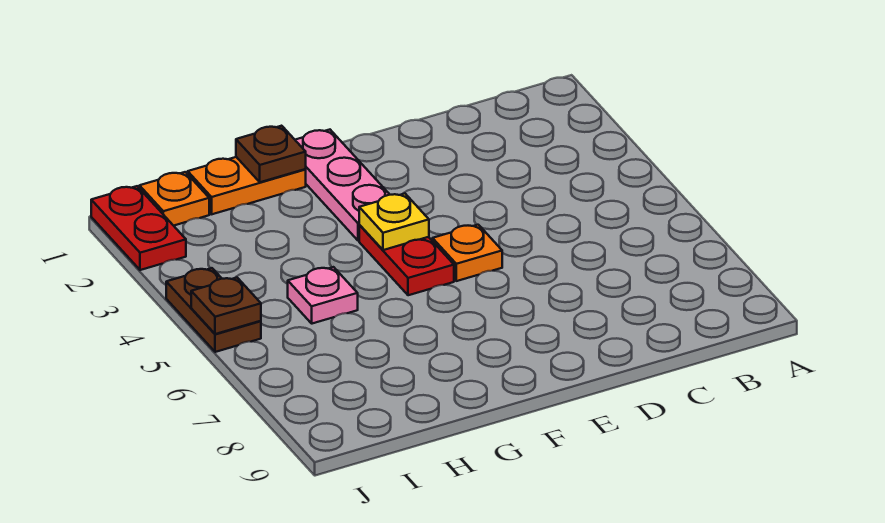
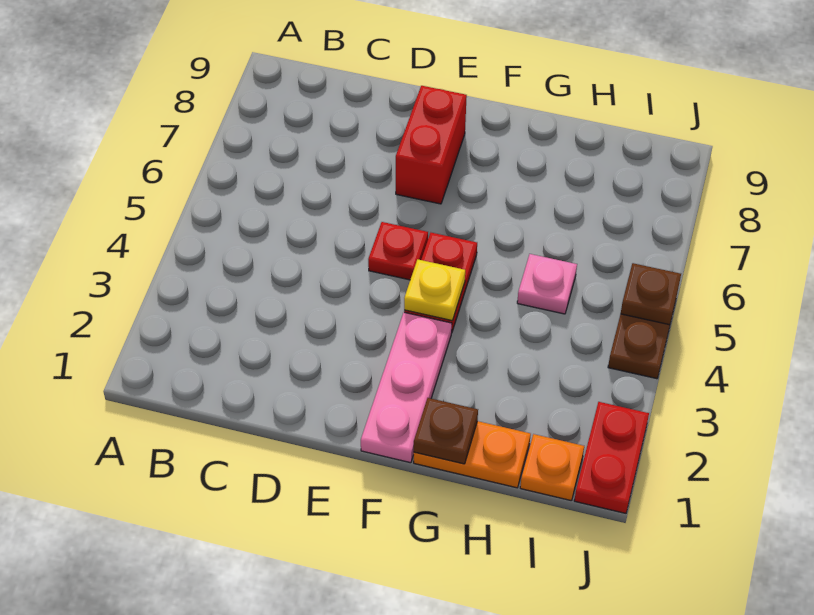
orange plate E5 level 1 -> red plate E5 level 1
none -> red brick E7:E8 level 1

